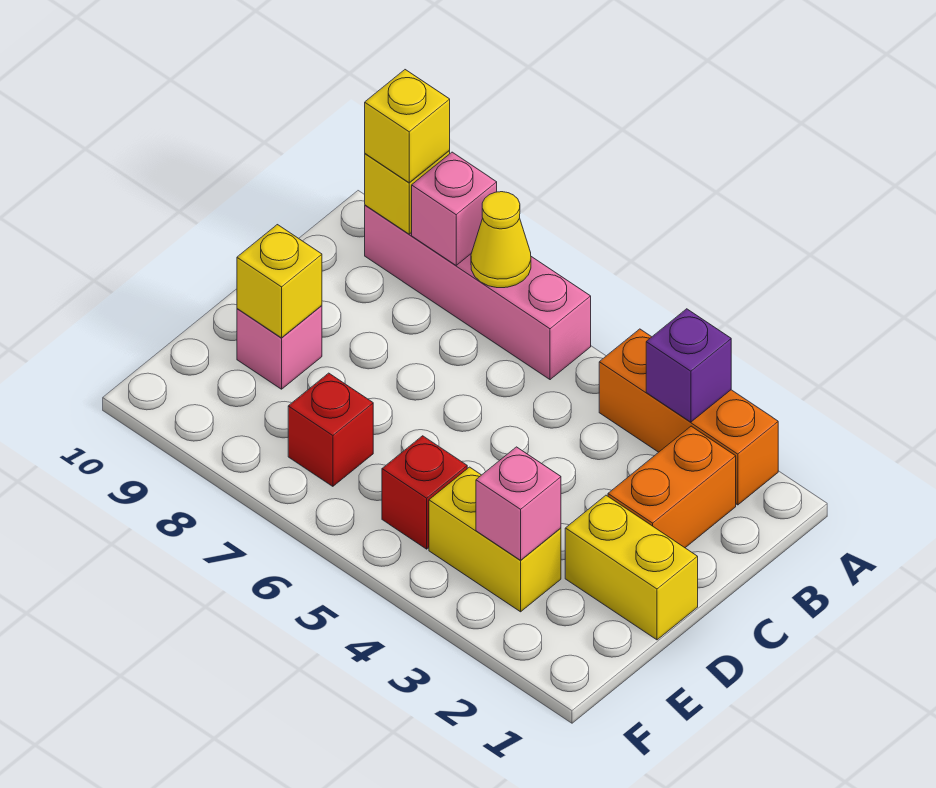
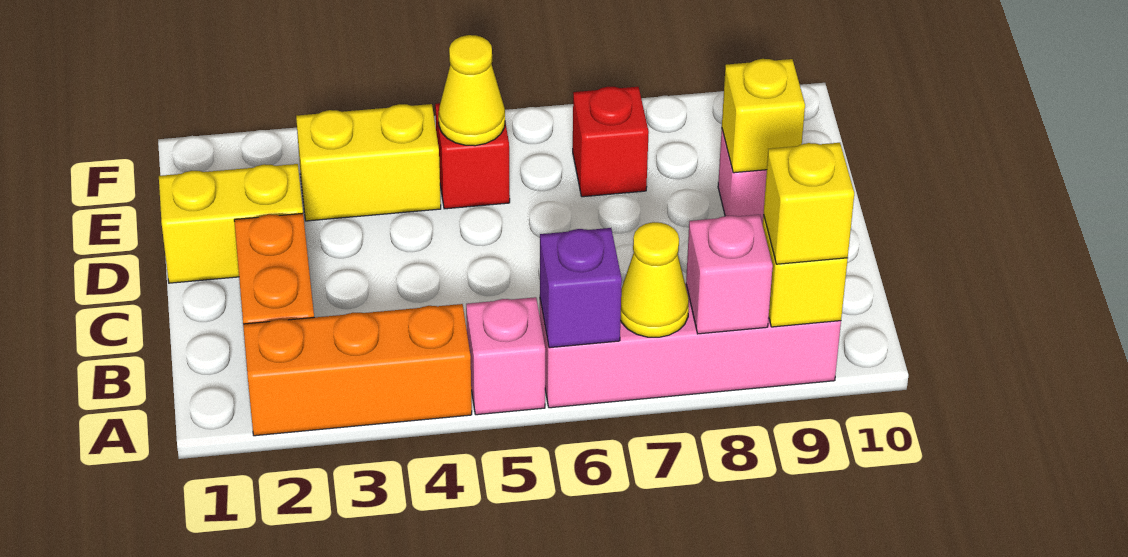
purple brick A3 level 2 -> purple brick A6 level 2
pink brick E3 level 2 -> pink brick A5 level 1
none -> yellow cone E5 level 2

